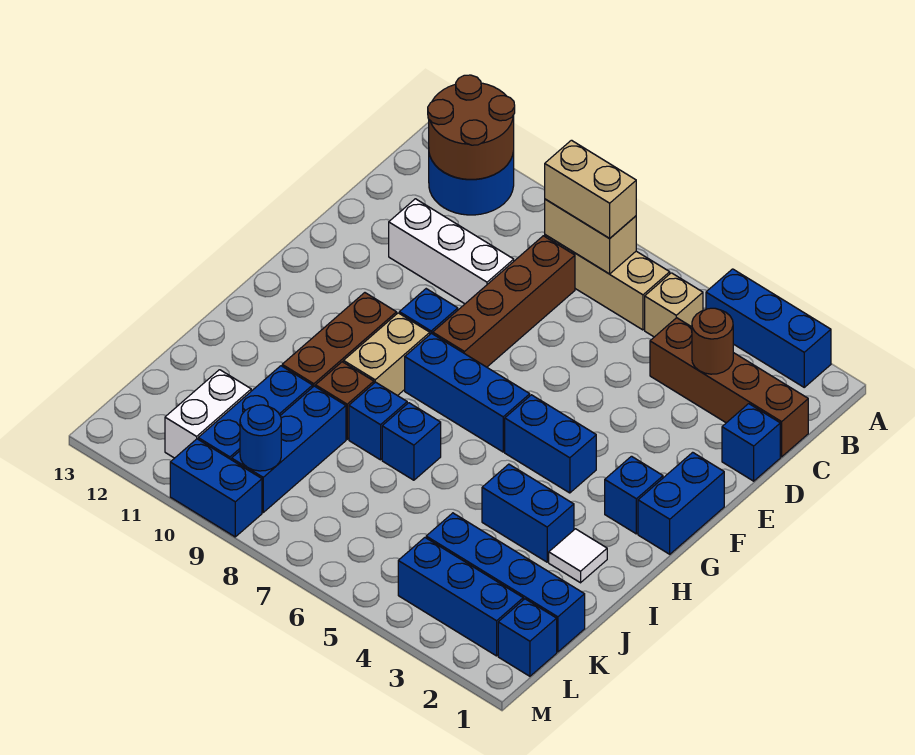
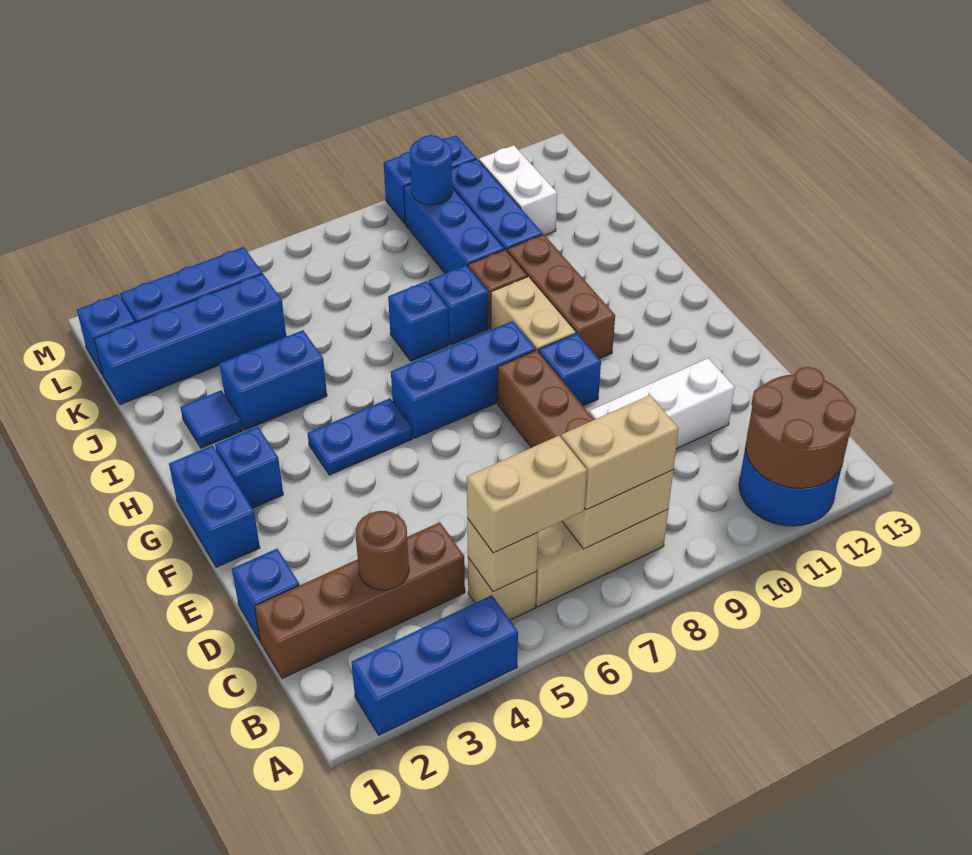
none -> tan brick B5 level 2
none -> tan brick B5:B6 level 3
blue brick G4:G5 level 1 -> blue plate G4:G5 level 1
white tile I2 level 1 -> blue tile I2 level 1

